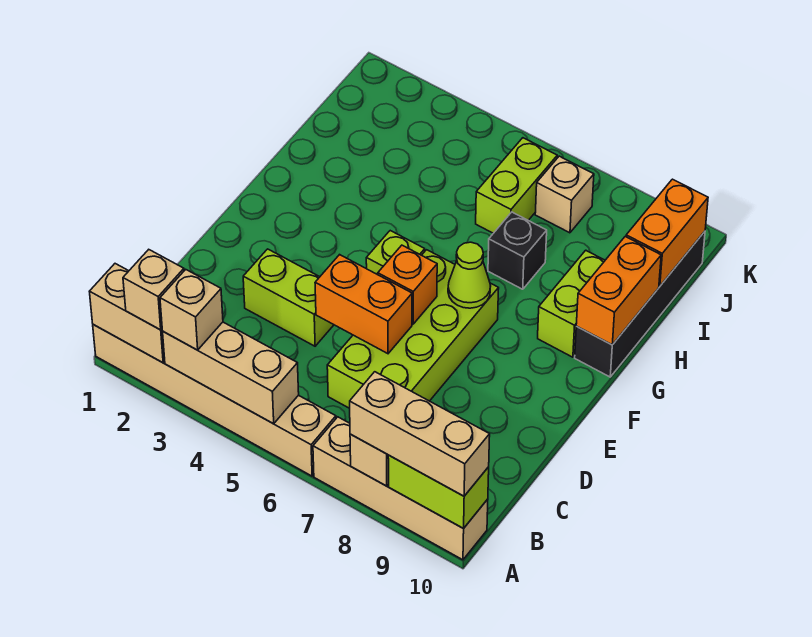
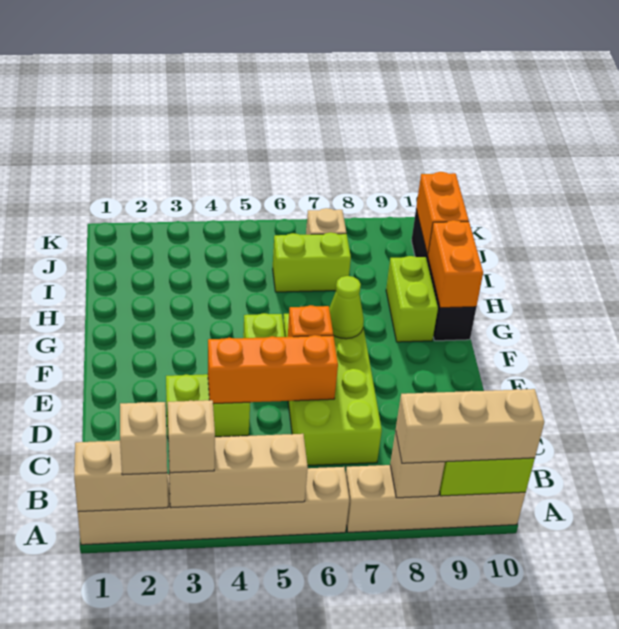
orange brick D5:D6 level 2 -> orange brick D4:D6 level 2
black brick H7 level 1 -> none
lime brick I6:J6 level 1 -> lime brick I6:I7 level 1

